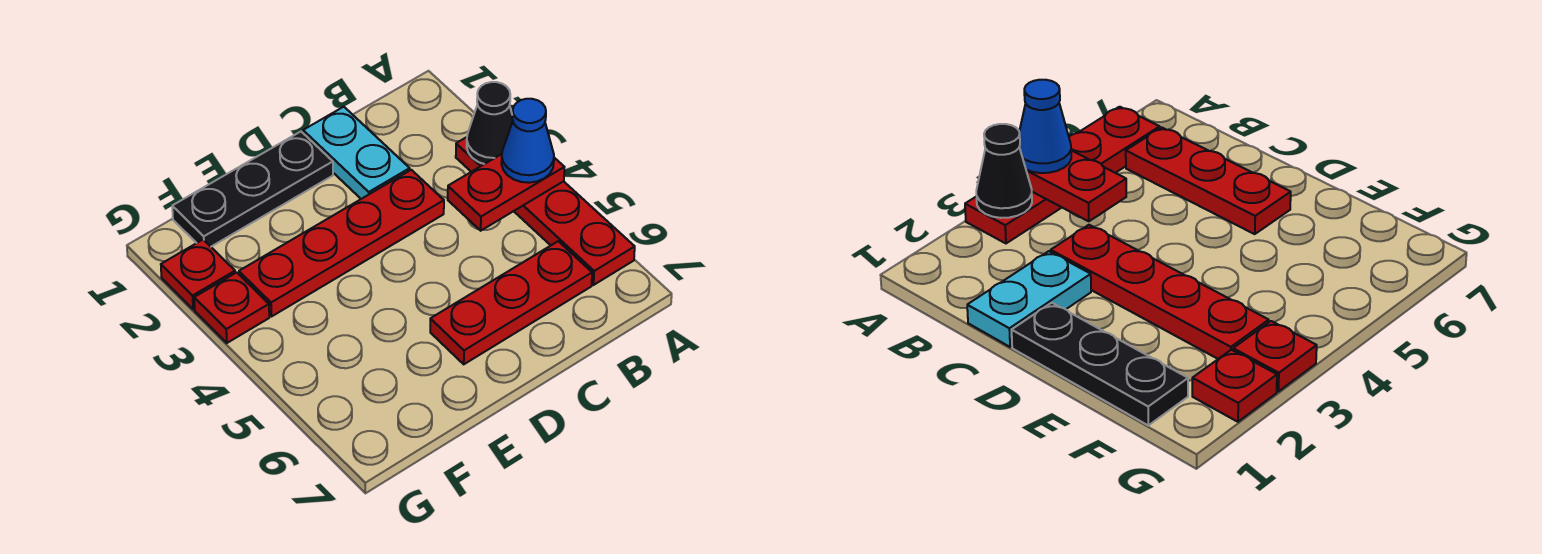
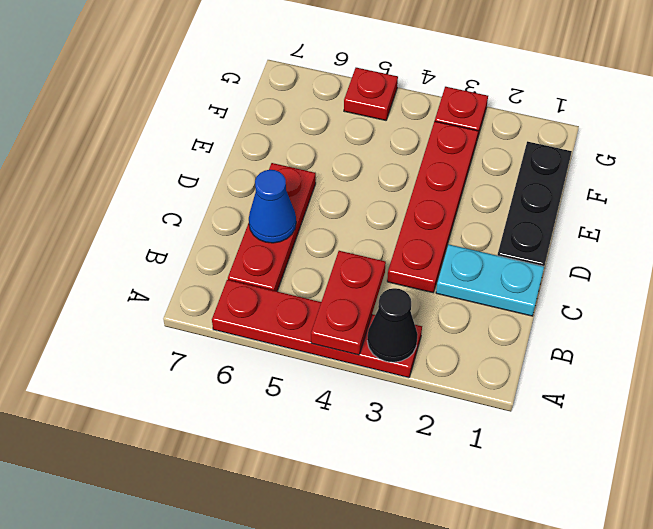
blue cone A4 level 3 -> blue cone C6 level 2
red plate G2 level 1 -> red plate G5 level 1

